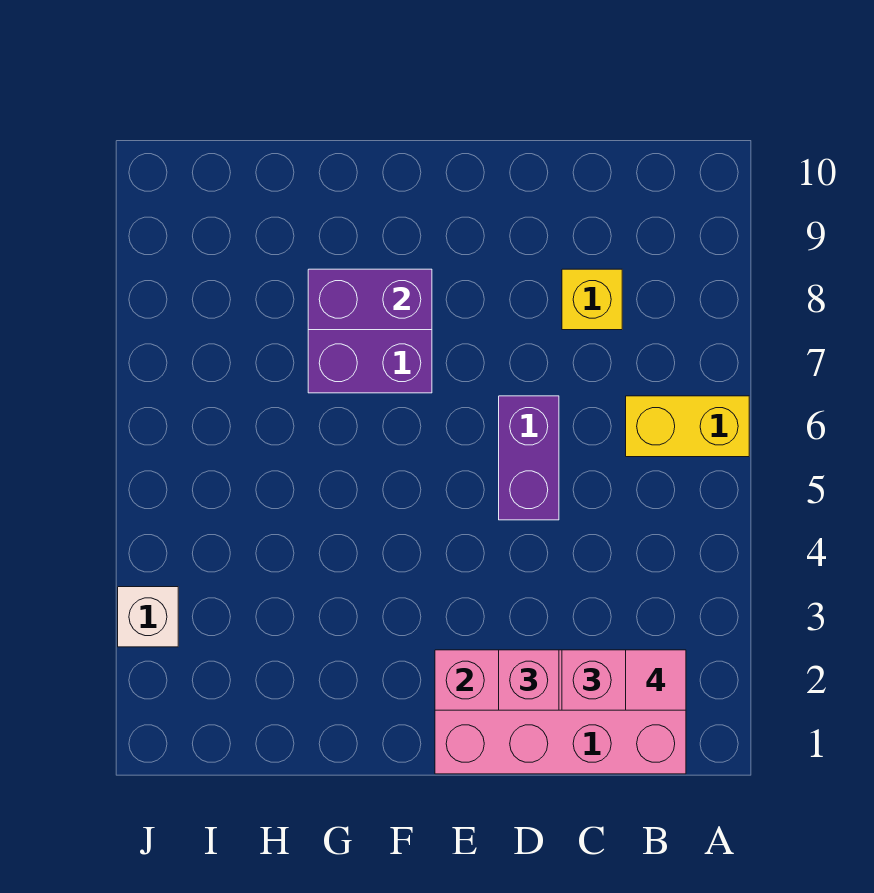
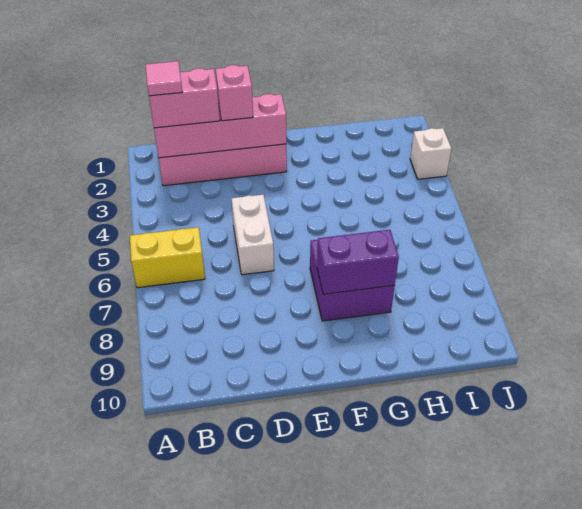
yellow brick C8 level 1 -> none
purple brick D5:D6 level 1 -> white brick D5:D6 level 1

